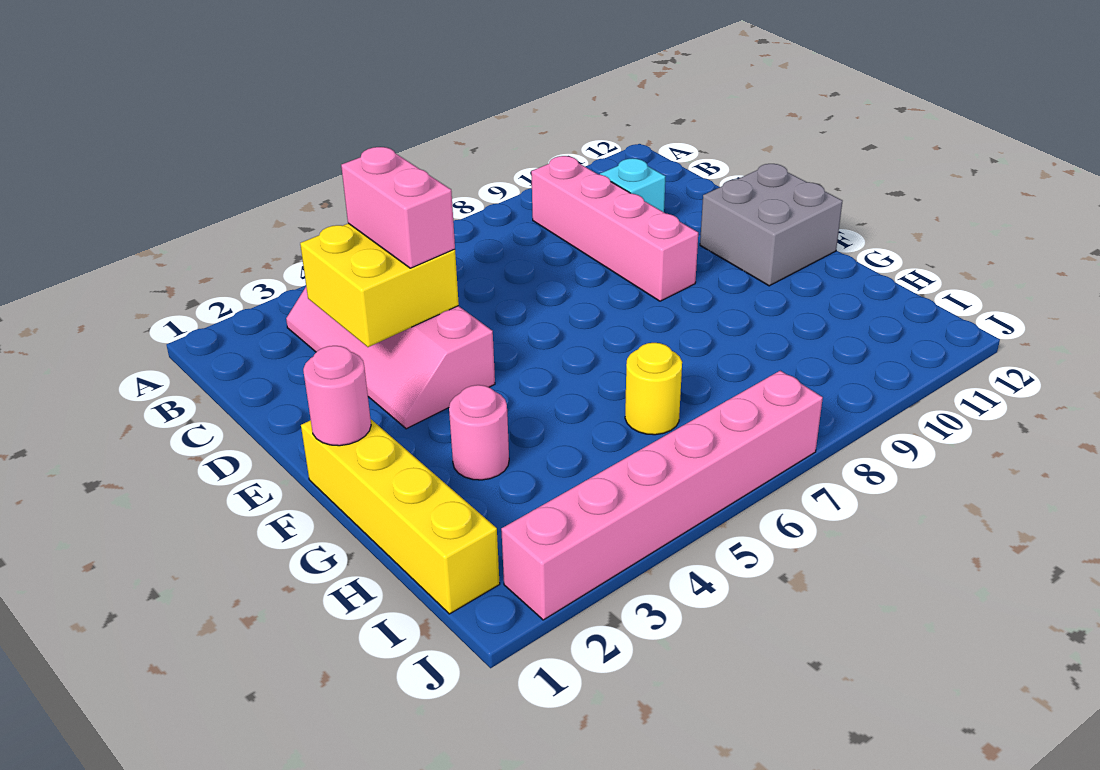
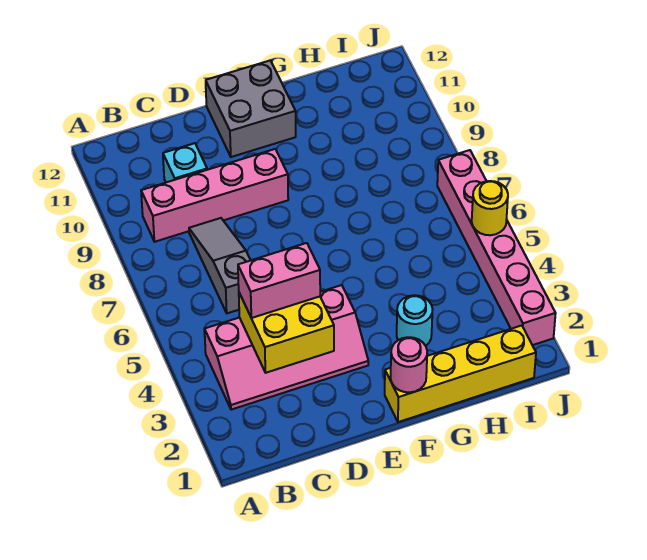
none -> grey slope C6:C8 level 1 top 6
pink round brick G3 level 1 -> cyan round brick G3 level 1
yellow round brick H6 level 1 -> yellow round brick J5 level 2

